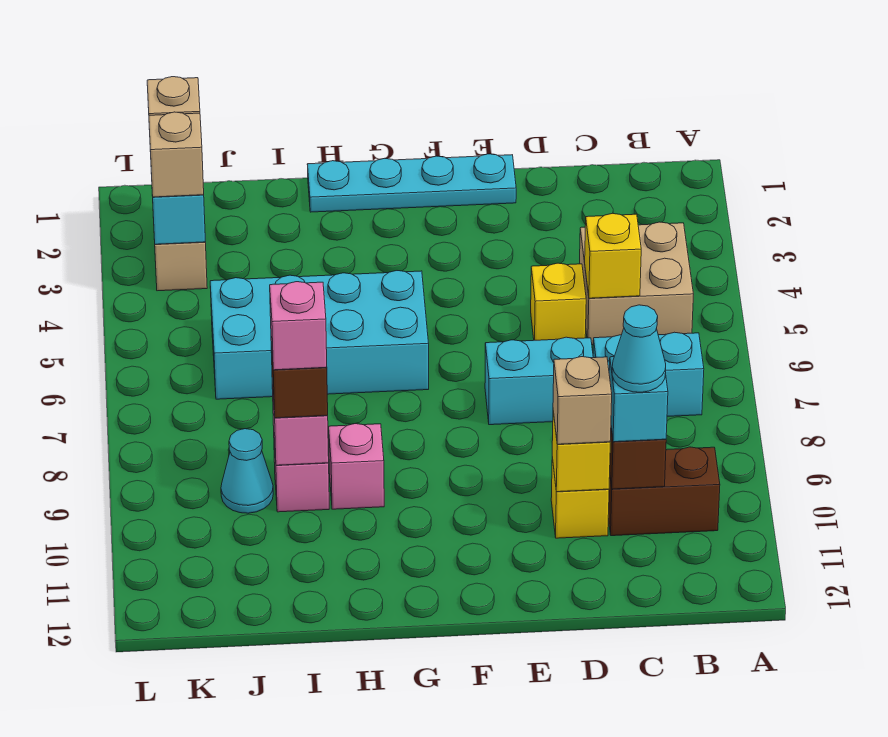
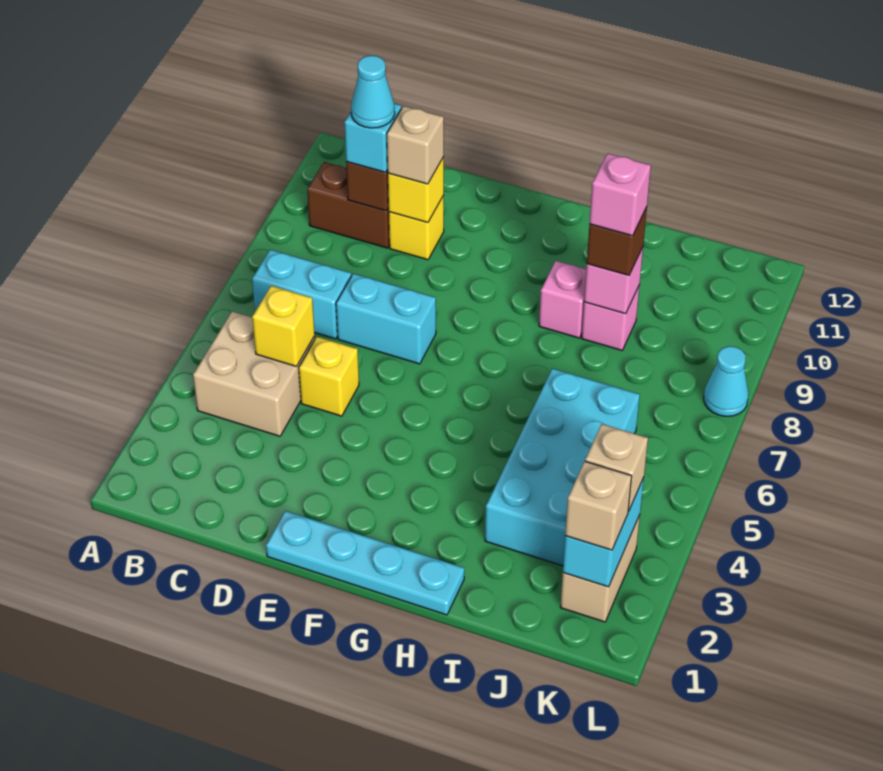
cyan brick G5:J6 level 1 -> cyan brick I3:J6 level 1
cyan cone J9 level 1 -> cyan cone L8 level 1

